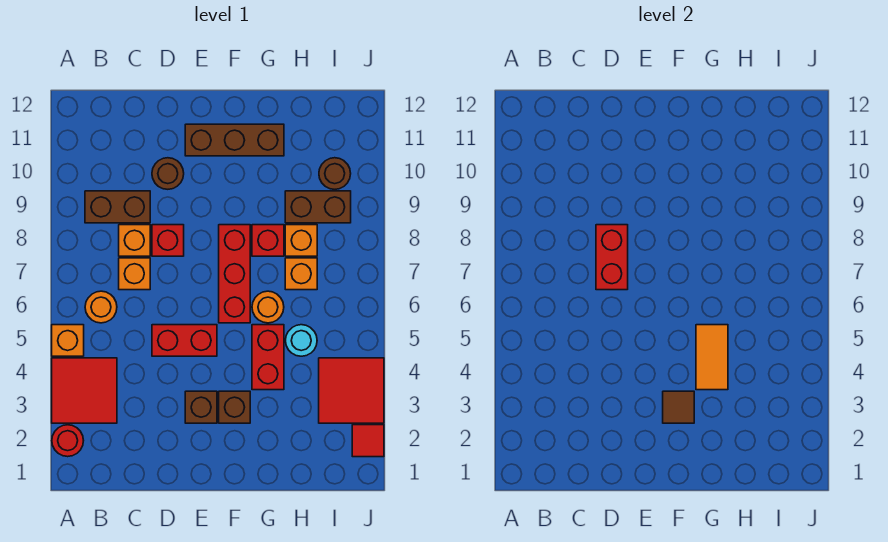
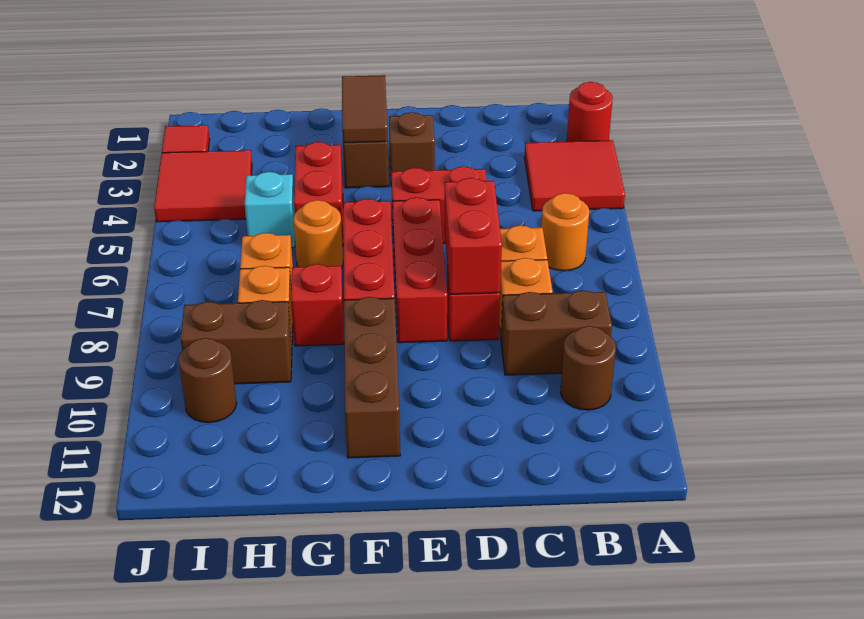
orange brick A5 level 1 -> none
brown round brick D10 level 1 -> brown round brick B10 level 1
none -> red brick E6:E8 level 1
brown brick E11:G11 level 1 -> brown brick F9:F11 level 1
brown tile F3 level 2 -> brown tile F2:F3 level 2
orange tile G4:G5 level 2 -> none
cyan round brick H5 level 1 -> cyan brick H5 level 1

